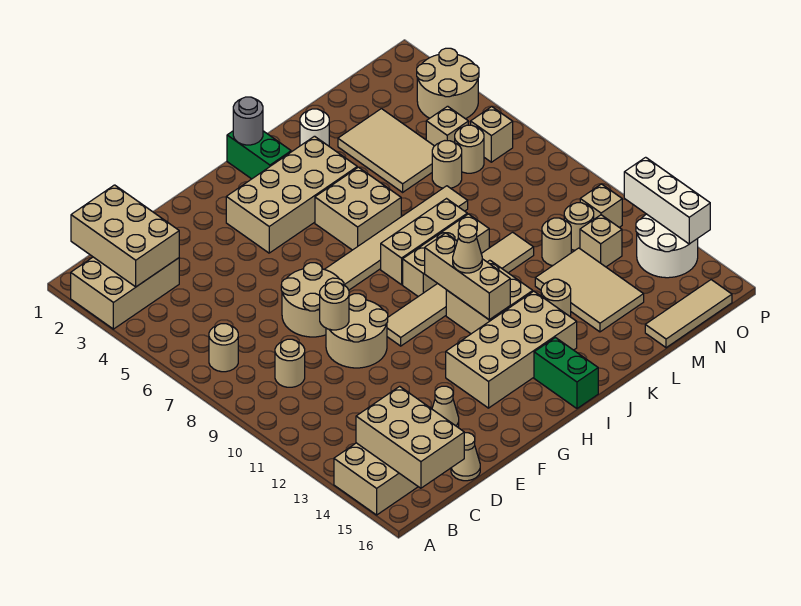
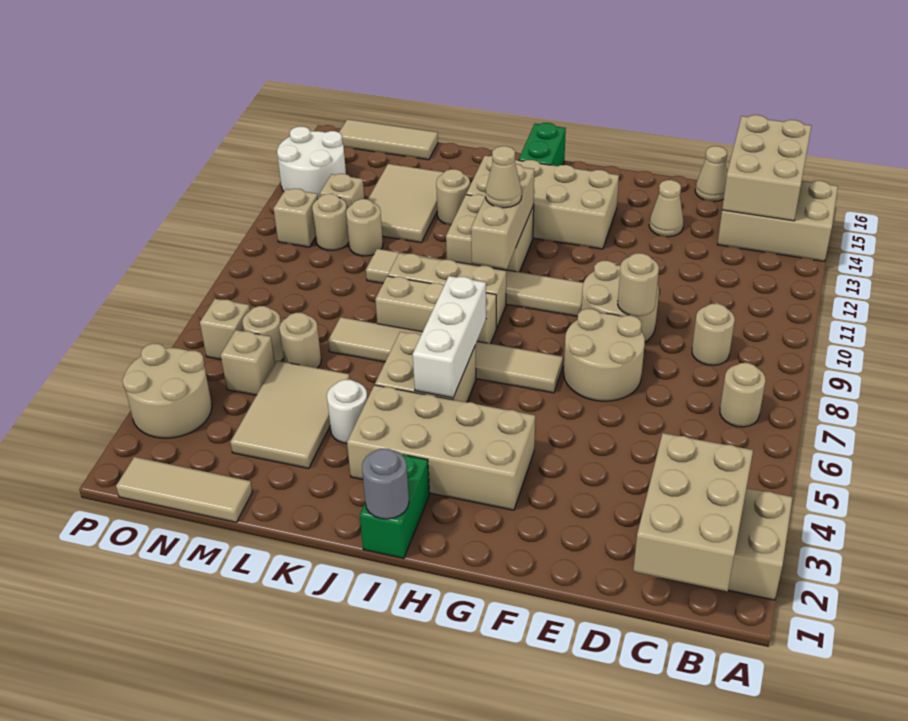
white round brick K2 level 1 -> white round brick K4 level 1
none -> tan tile M1:O1 level 1
white brick P12:P14 level 2 -> white brick I5:I7 level 2

